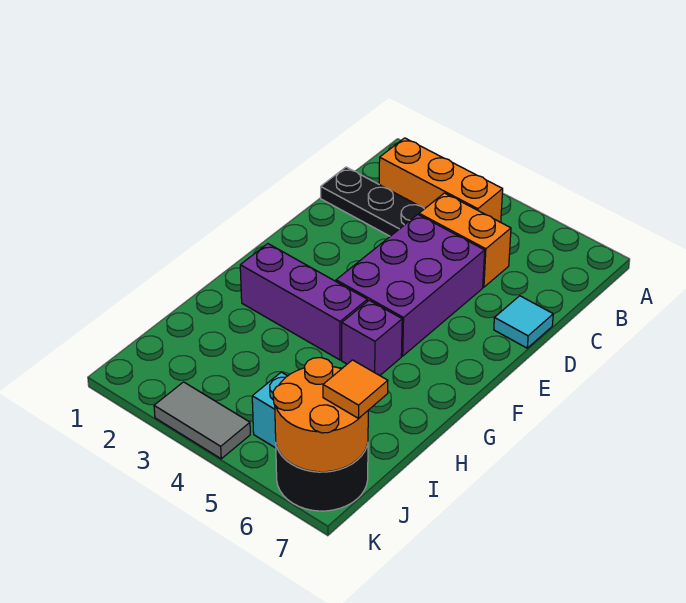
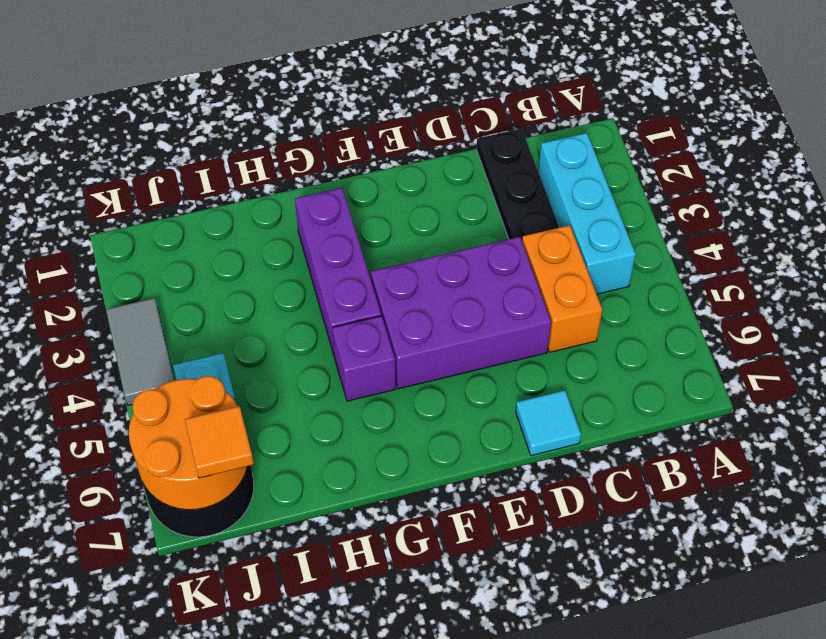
orange brick B2:B4 level 1 -> cyan brick B2:B4 level 1

